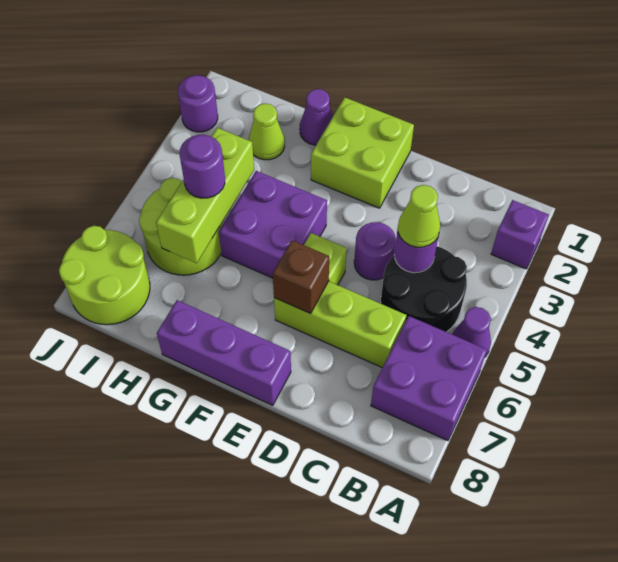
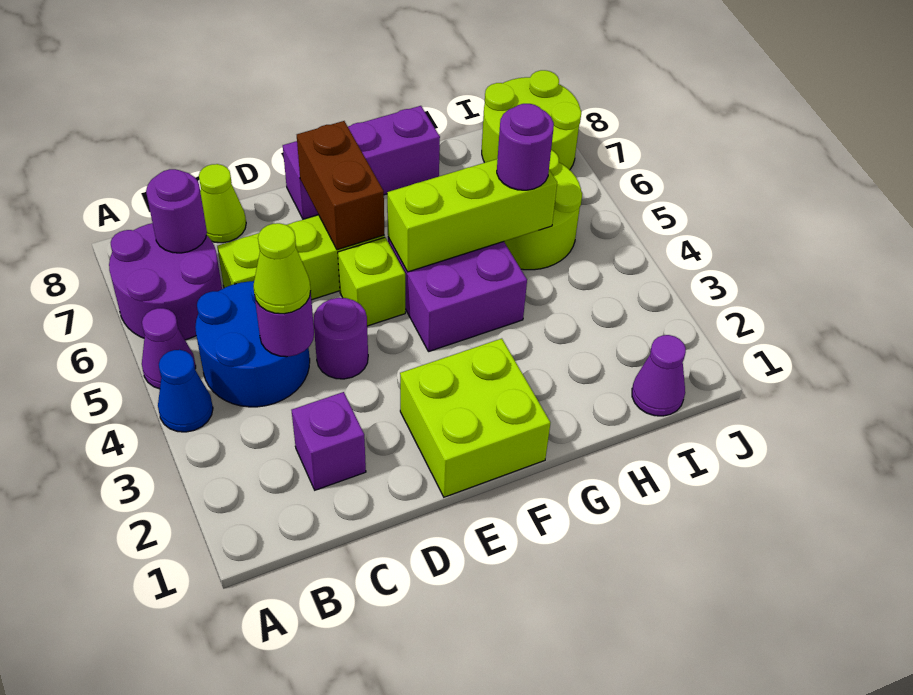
purple brick A2 level 1 -> purple brick C2 level 1
none -> blue cone A4 level 1
purple brick A6:B7 level 1 -> purple round brick A6:B7 level 1
black round brick B4:C5 level 1 -> blue round brick B4:C5 level 1
brown brick E6 level 2 -> brown brick E6:E7 level 2
purple cone G1 level 1 -> purple cone I1 level 1
lime cone H2 level 1 -> lime cone C8 level 1
lime brick H4:H6 level 2 -> lime brick F5:H5 level 2
purple round brick J2 level 1 -> purple round brick B7 level 2

